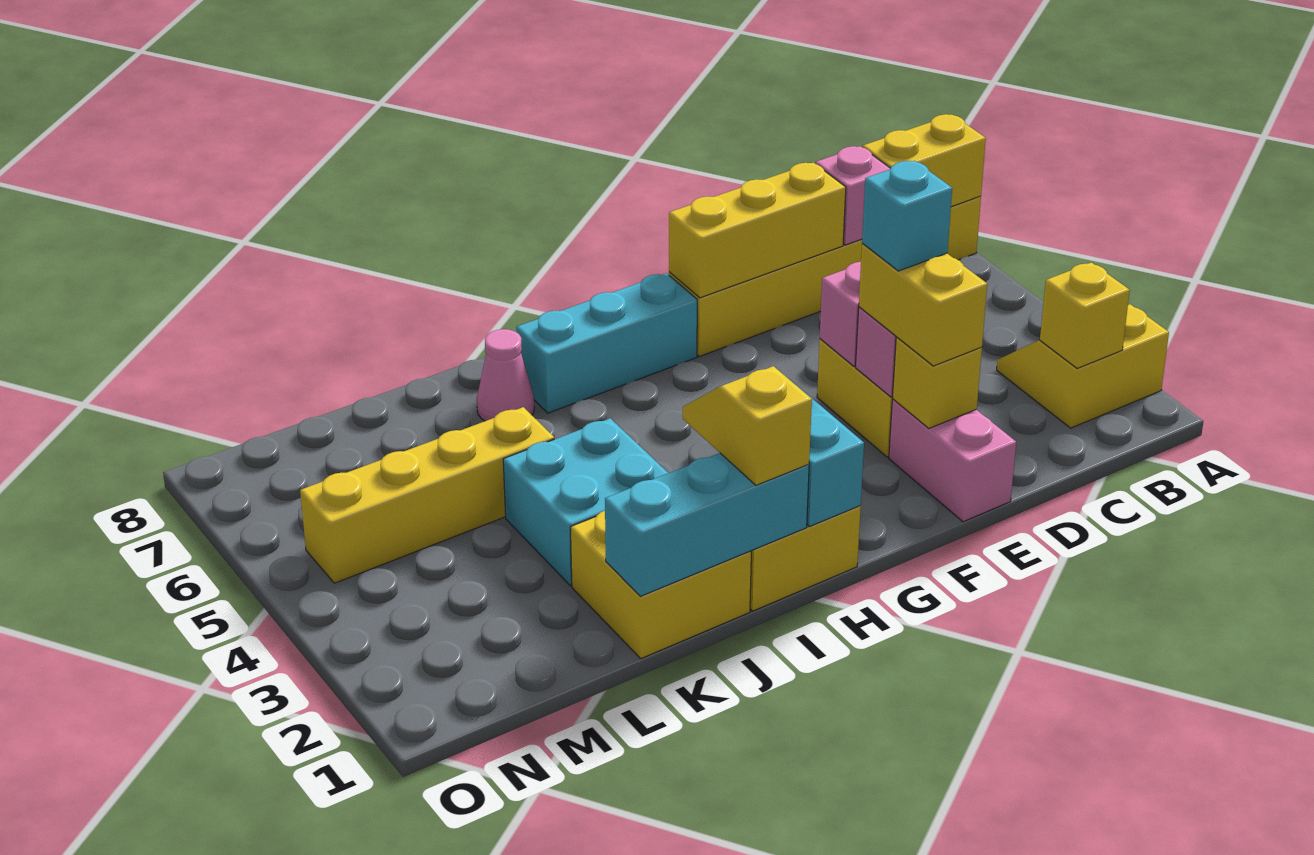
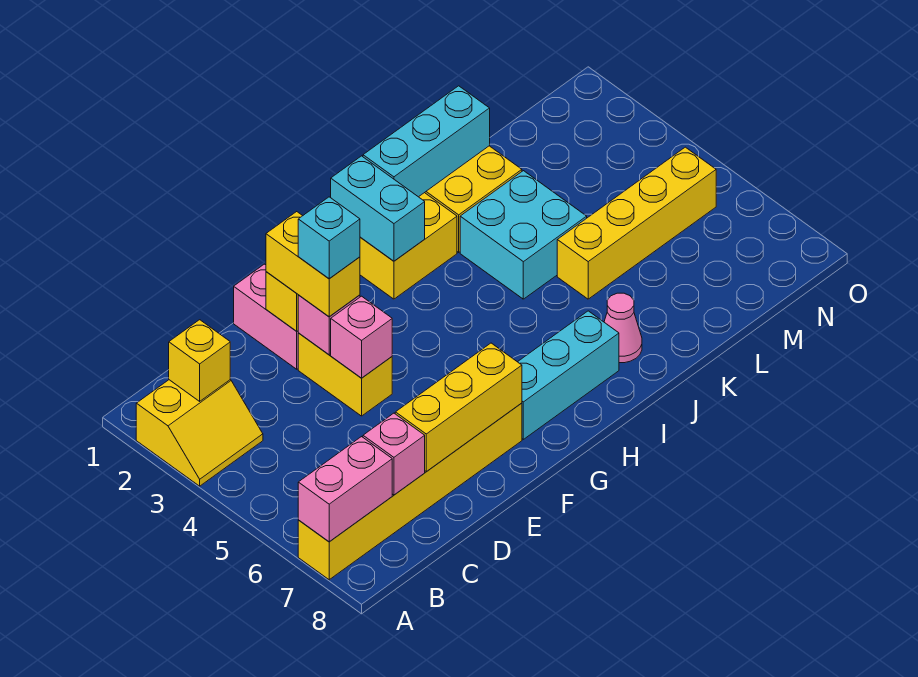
yellow brick A7:B7 level 2 -> pink brick A7:B7 level 2
yellow slope I1:I2 level 3 top 1 -> none

